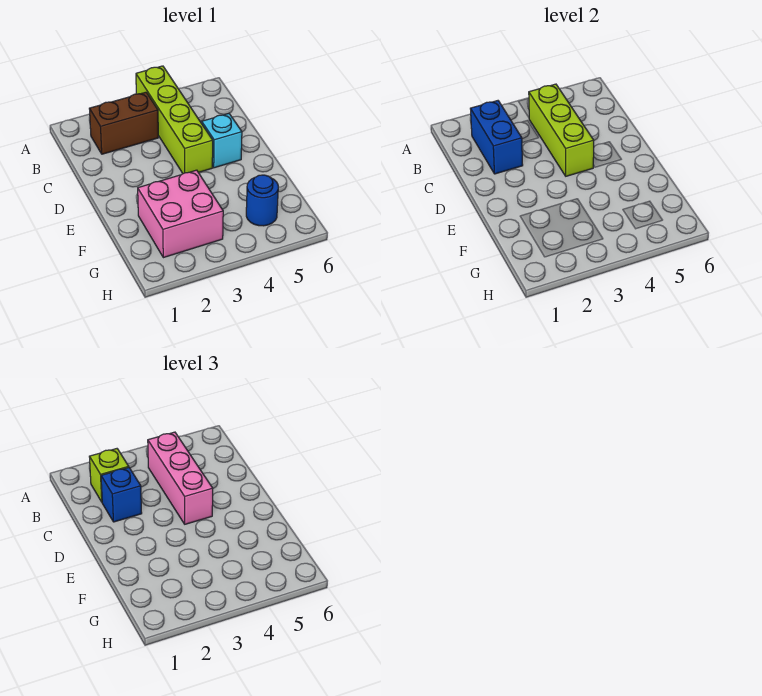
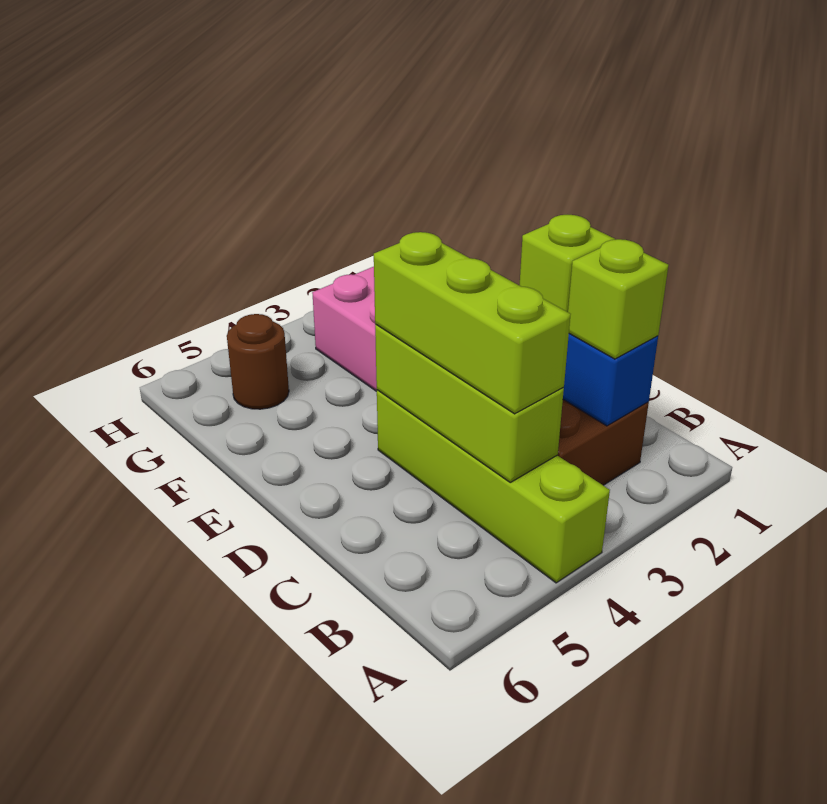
pink brick B4:D4 level 3 -> lime brick B4:D4 level 3
blue brick C2 level 3 -> lime brick C2 level 3
cyan brick D5 level 1 -> none
blue round brick G5 level 1 -> brown round brick G5 level 1

